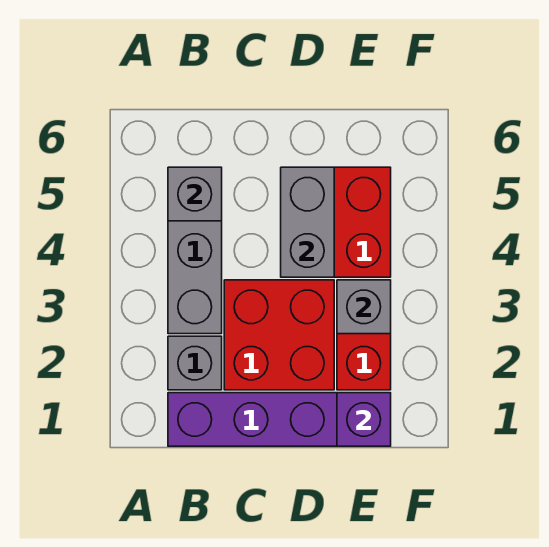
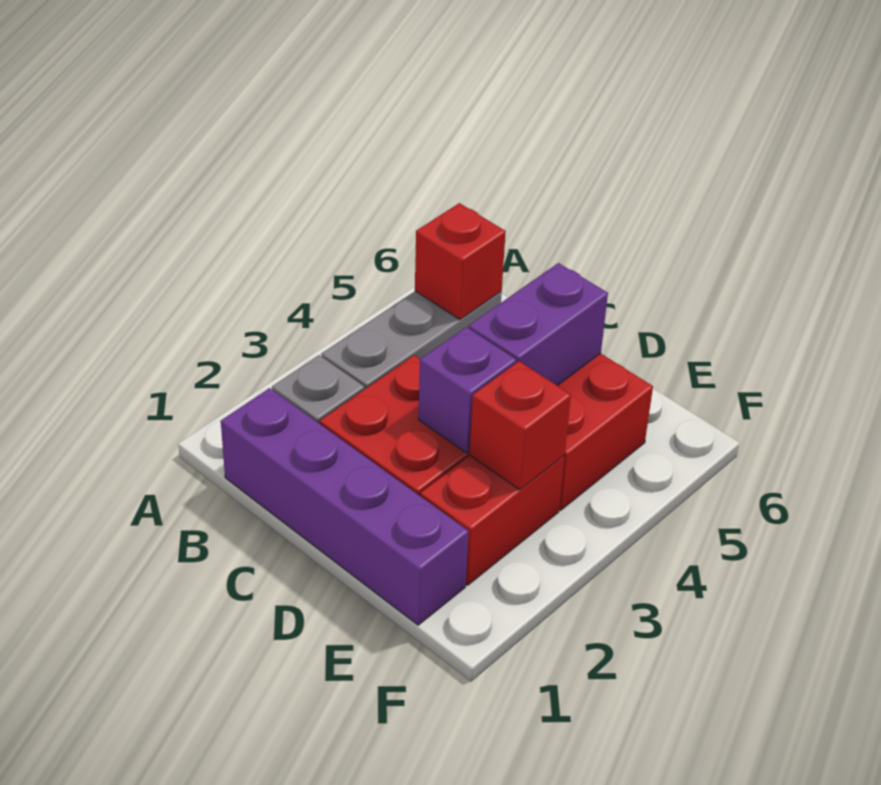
grey brick B5 level 2 -> red brick B5 level 2
grey brick D4:D5 level 2 -> purple brick D4:D5 level 2
purple brick E1 level 2 -> purple brick D3 level 2
grey brick E3 level 2 -> red brick E3 level 2

